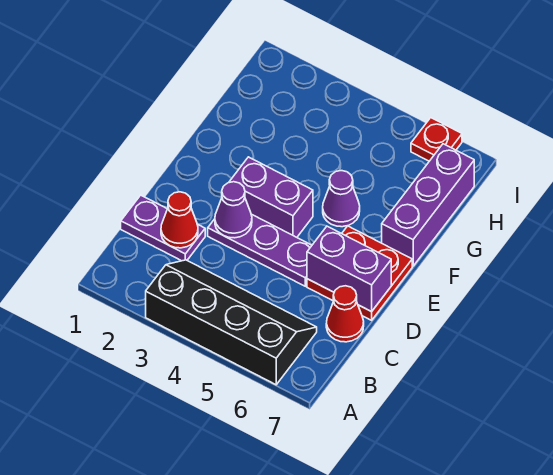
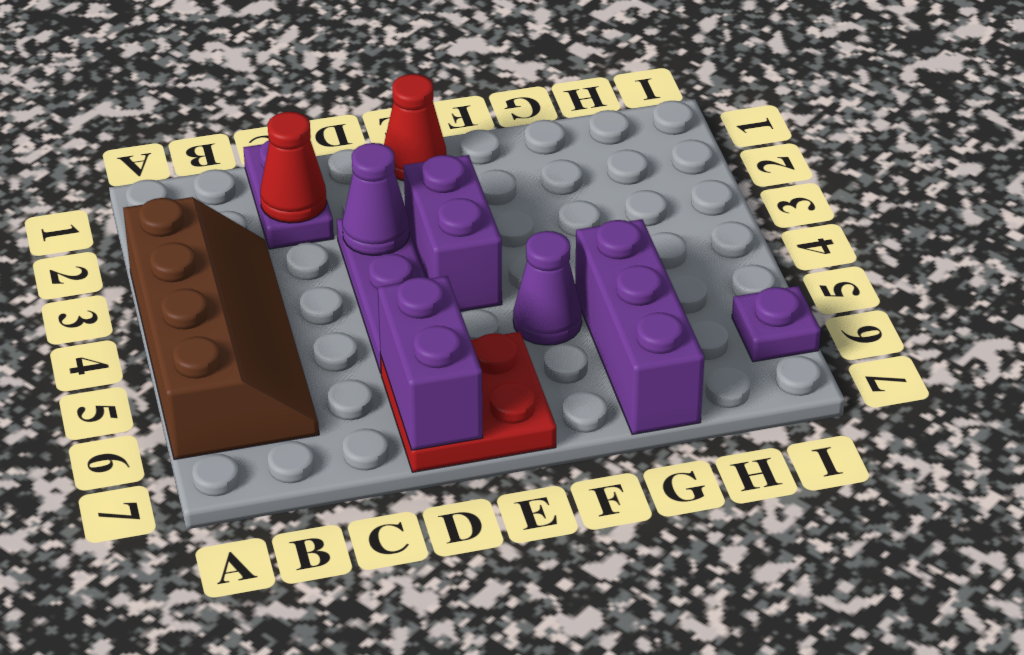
black slope A3:B6 level 1 top A -> brown slope A3:B6 level 1 top A
red cone C7 level 1 -> red cone E1 level 1
purple brick F7:H7 level 1 -> purple brick G5:G7 level 1
red plate I6 level 1 -> purple plate I6 level 1

